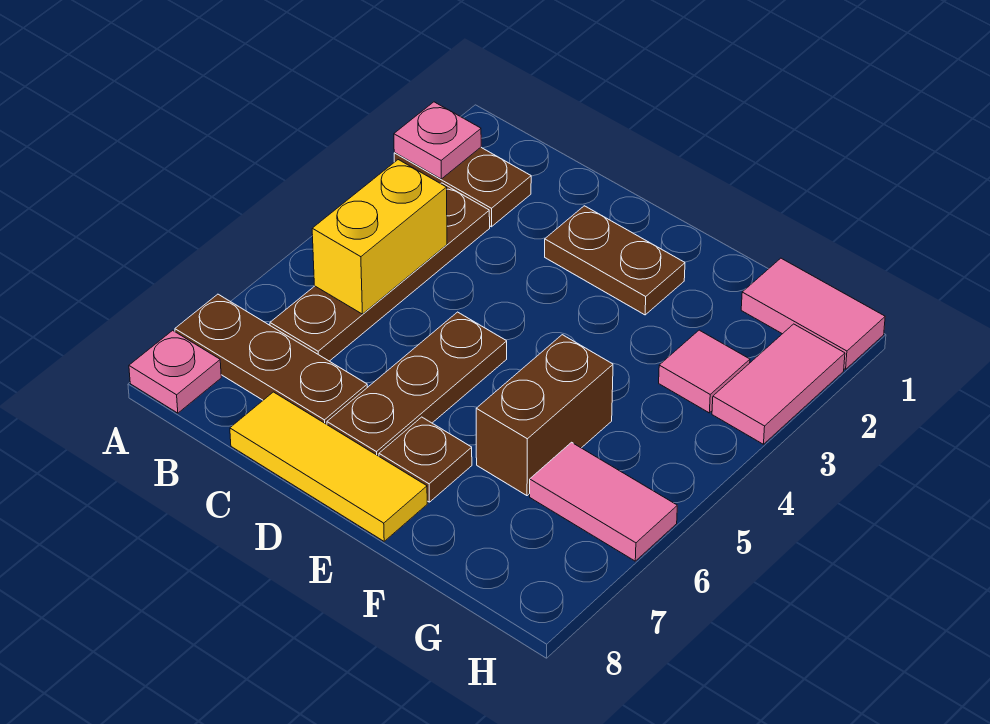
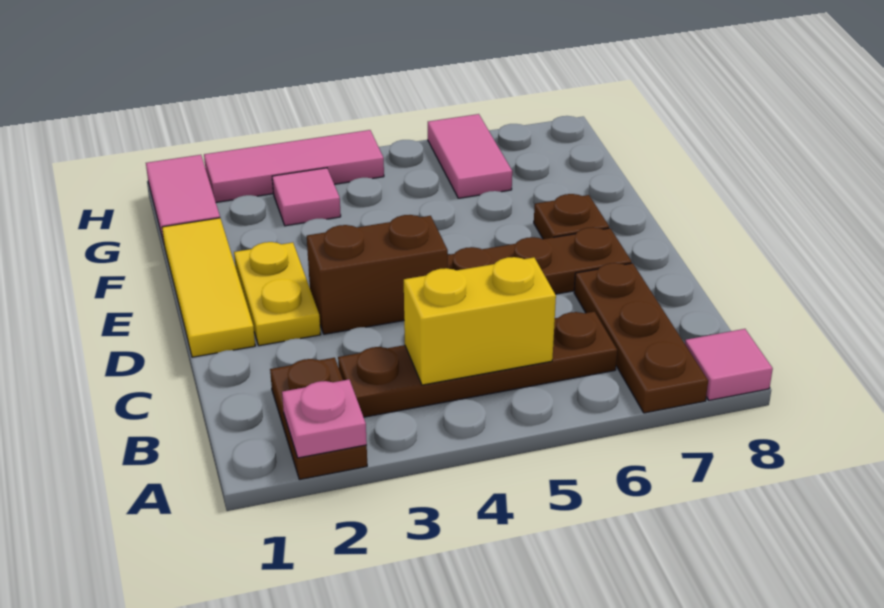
pink plate A8 level 1 -> pink tile A8 level 1
yellow tile C8:E8 level 1 -> yellow tile D1:F1 level 1
brown plate D2:E2 level 1 -> yellow plate D2:E2 level 1
brown brick F5:F6 level 1 -> brown brick D3:D4 level 1
pink tile H2:H3 level 1 -> pink tile H2:H4 level 1

